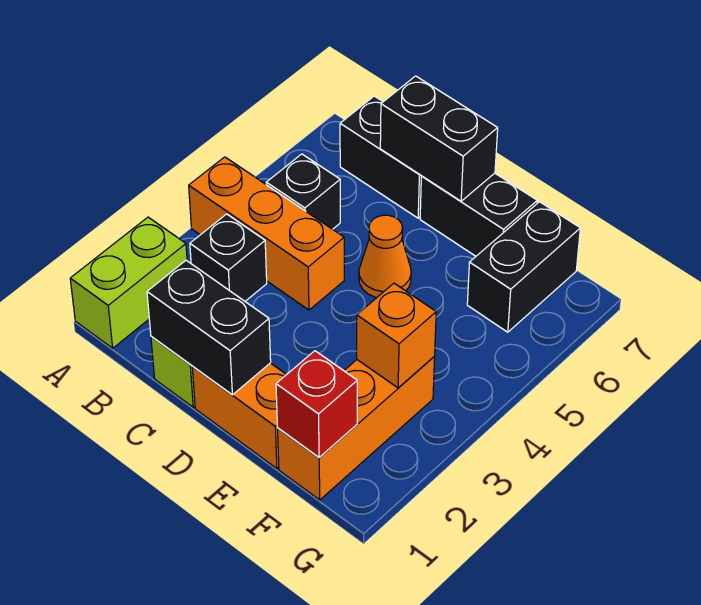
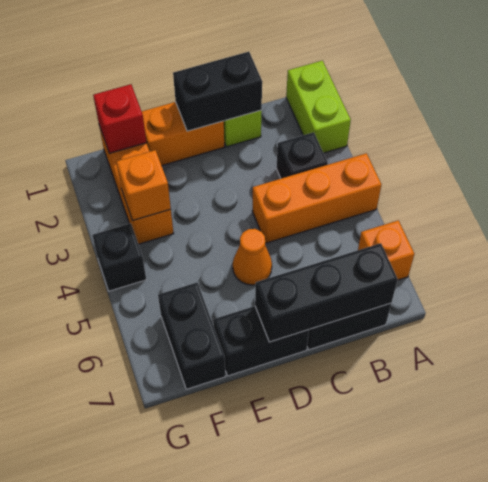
none -> orange brick A6 level 1
black brick B5 level 1 -> black brick G4 level 1
black brick C7:D7 level 2 -> black brick B7:D7 level 2

